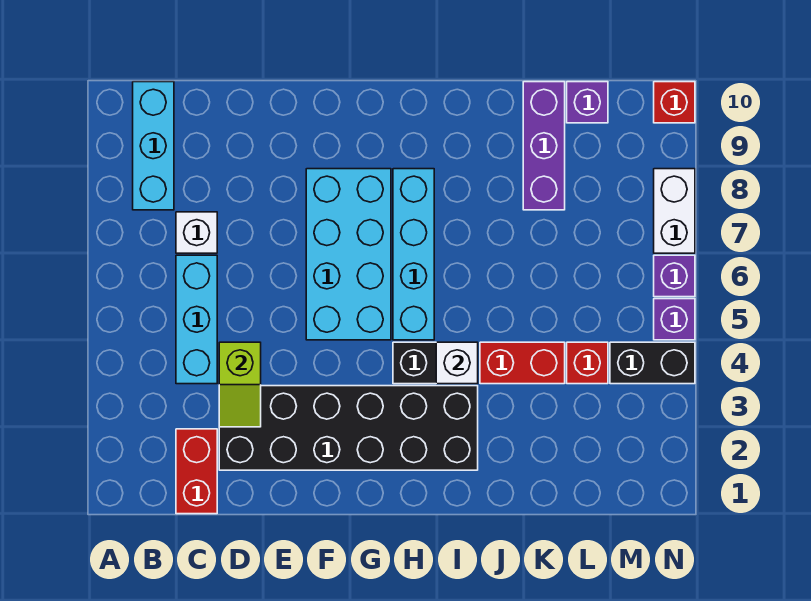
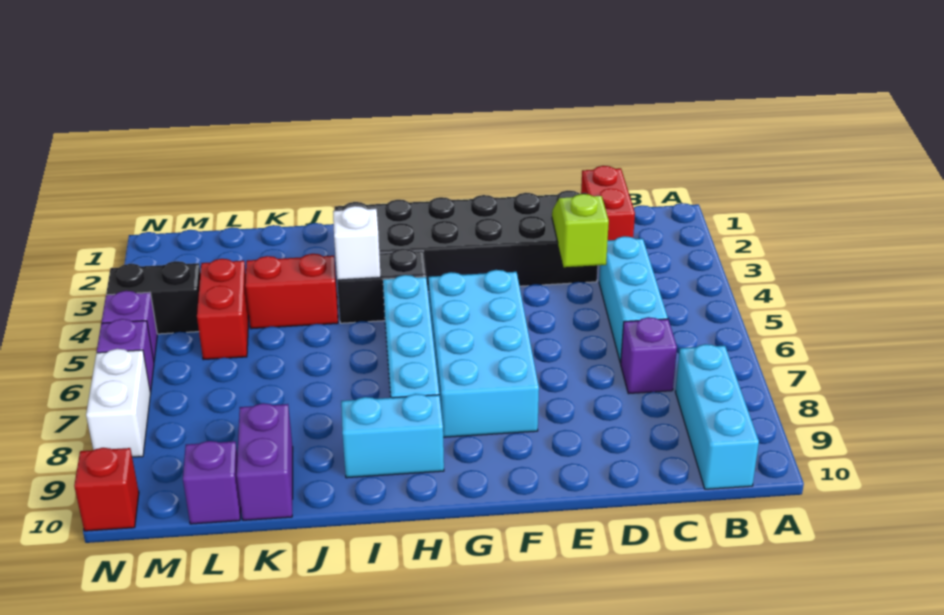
white brick C7 level 1 -> purple brick C7 level 1
none -> cyan brick H9:I9 level 1
purple brick K8:K10 level 1 -> purple brick K9:K10 level 1
red brick L4 level 1 -> red brick L4:L5 level 1

